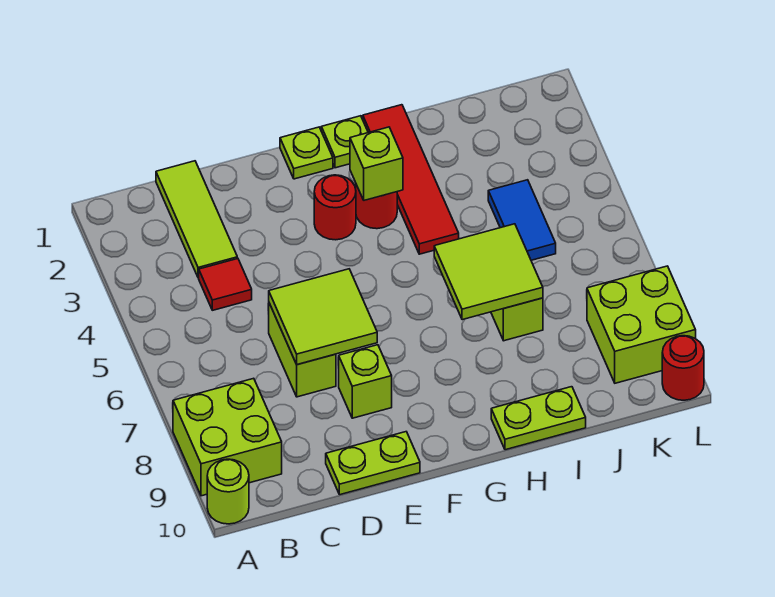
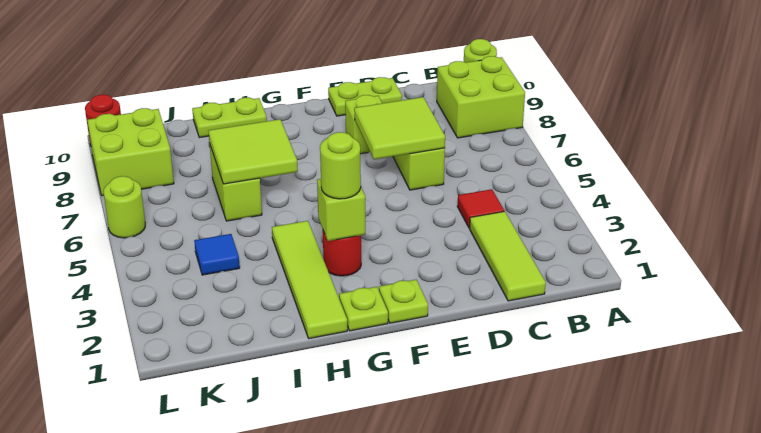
red round brick F3 level 1 -> none
none -> lime round brick G3 level 3
red tile H1:H4 level 1 -> lime tile H1:H4 level 1
blue tile J4:J5 level 1 -> blue tile J4 level 1
none -> lime round brick L6 level 1

